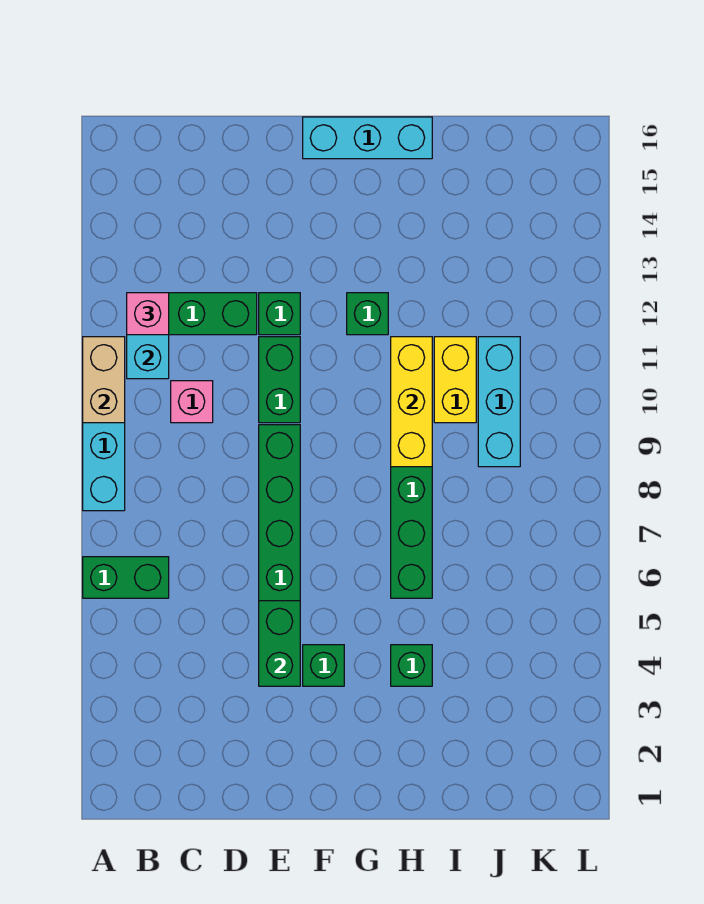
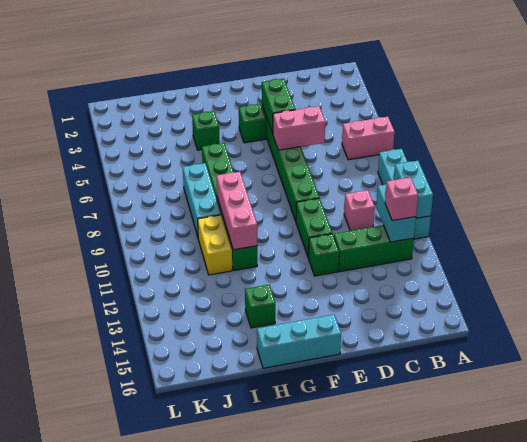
green brick A6:B6 level 1 -> pink brick A6:B6 level 1
tan brick A10:A11 level 2 -> cyan brick A10:A11 level 2
none -> pink brick D6:E6 level 2
green brick G12 level 1 -> green brick H14 level 1
yellow brick H9:H11 level 2 -> pink brick H9:H11 level 2
cyan brick J9:J11 level 1 -> cyan brick I7:I9 level 1

